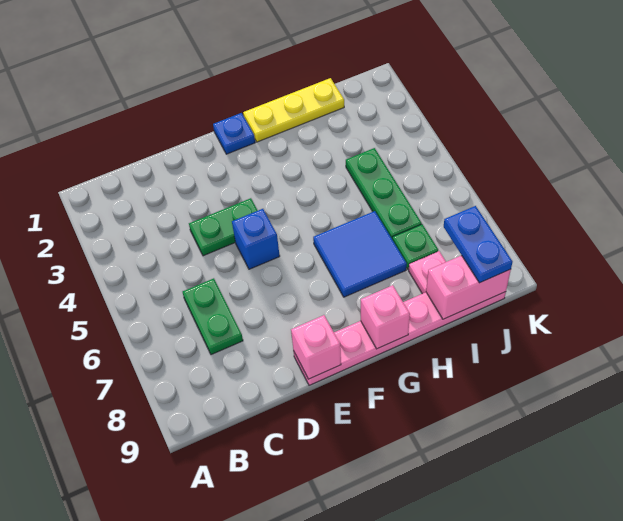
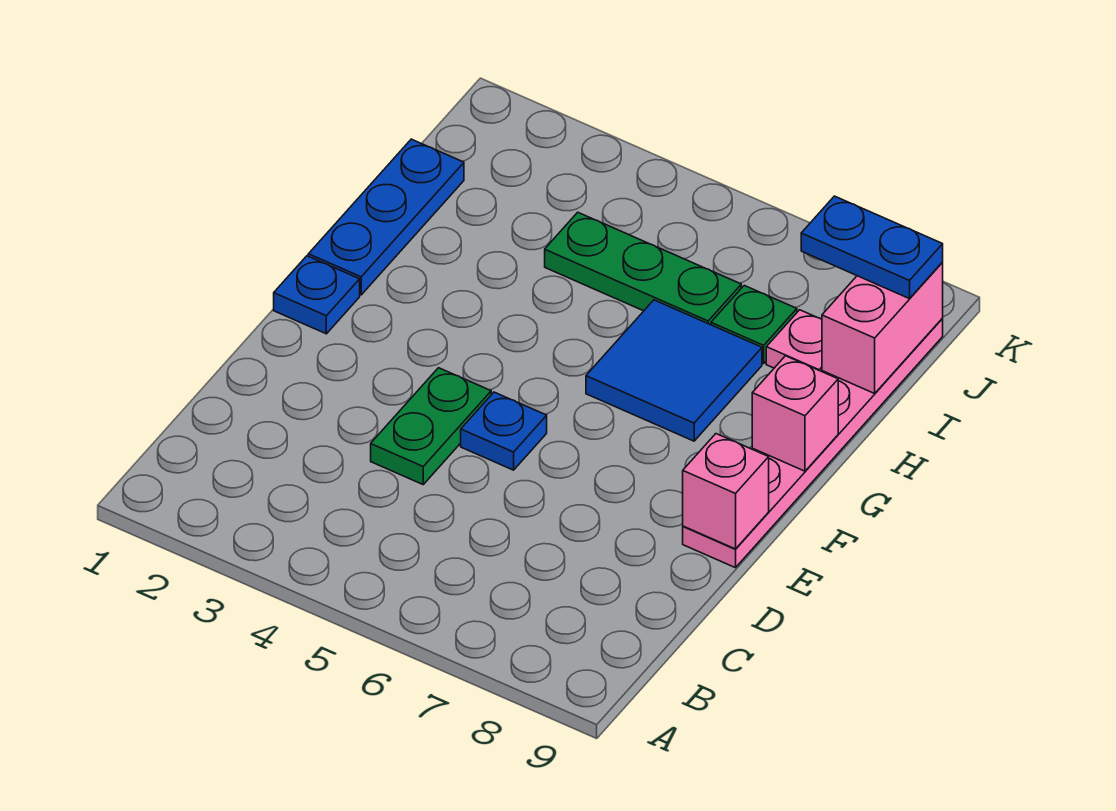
green plate C6:C7 level 1 -> none
blue brick E5 level 1 -> blue plate E5 level 1
yellow plate G1:I1 level 1 -> blue plate G1:I1 level 1

